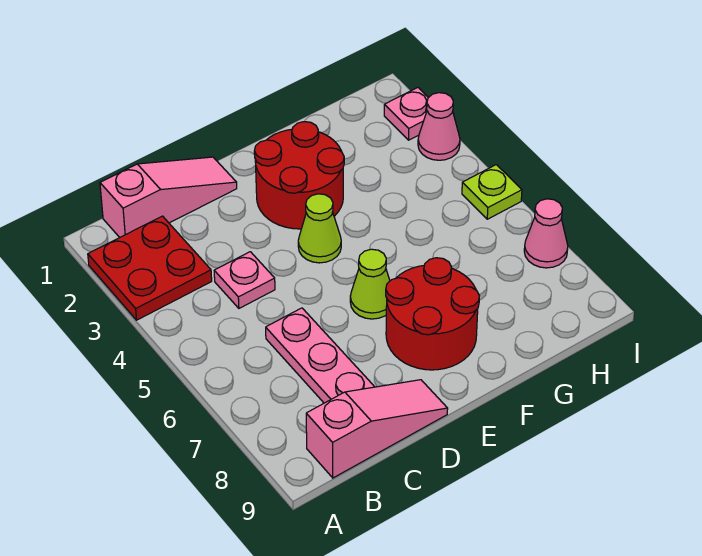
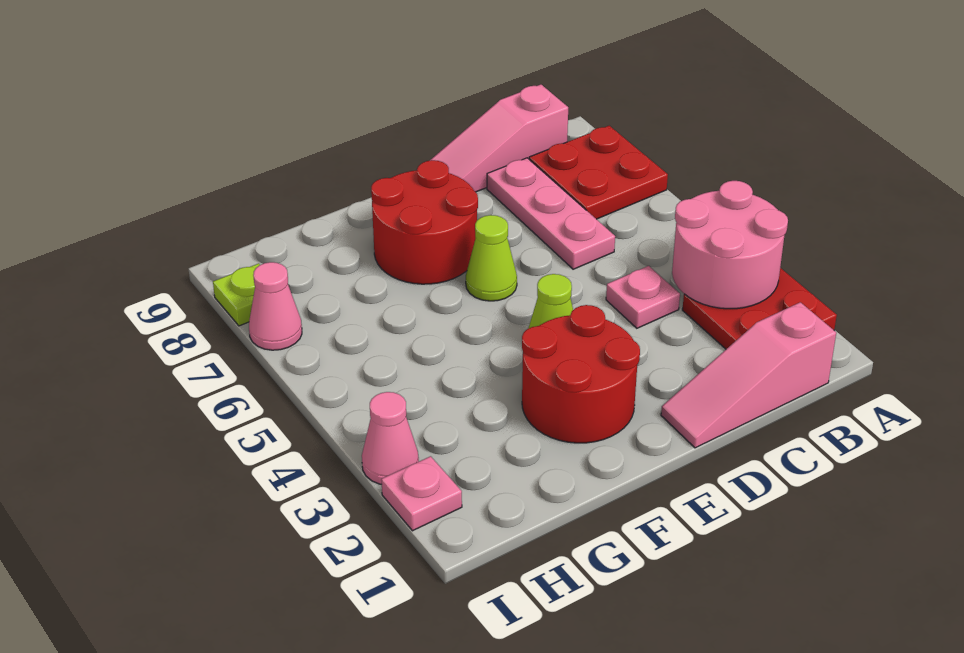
none -> pink round brick A3:B4 level 2
none -> red plate A7:B8 level 1
lime plate I5 level 1 -> lime plate I8 level 1

